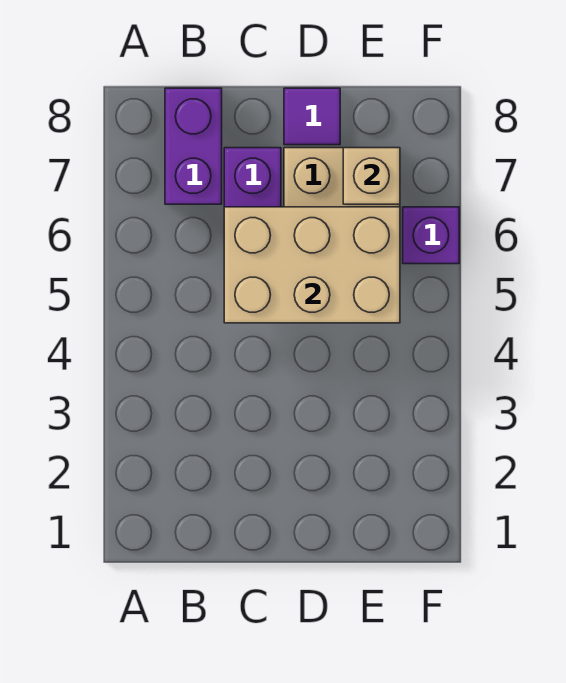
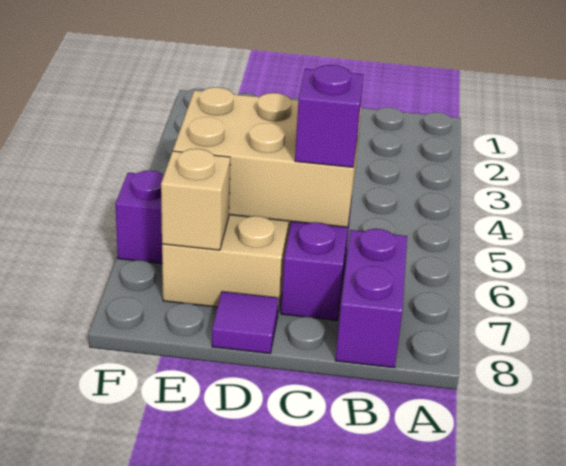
none -> purple brick C6 level 3

